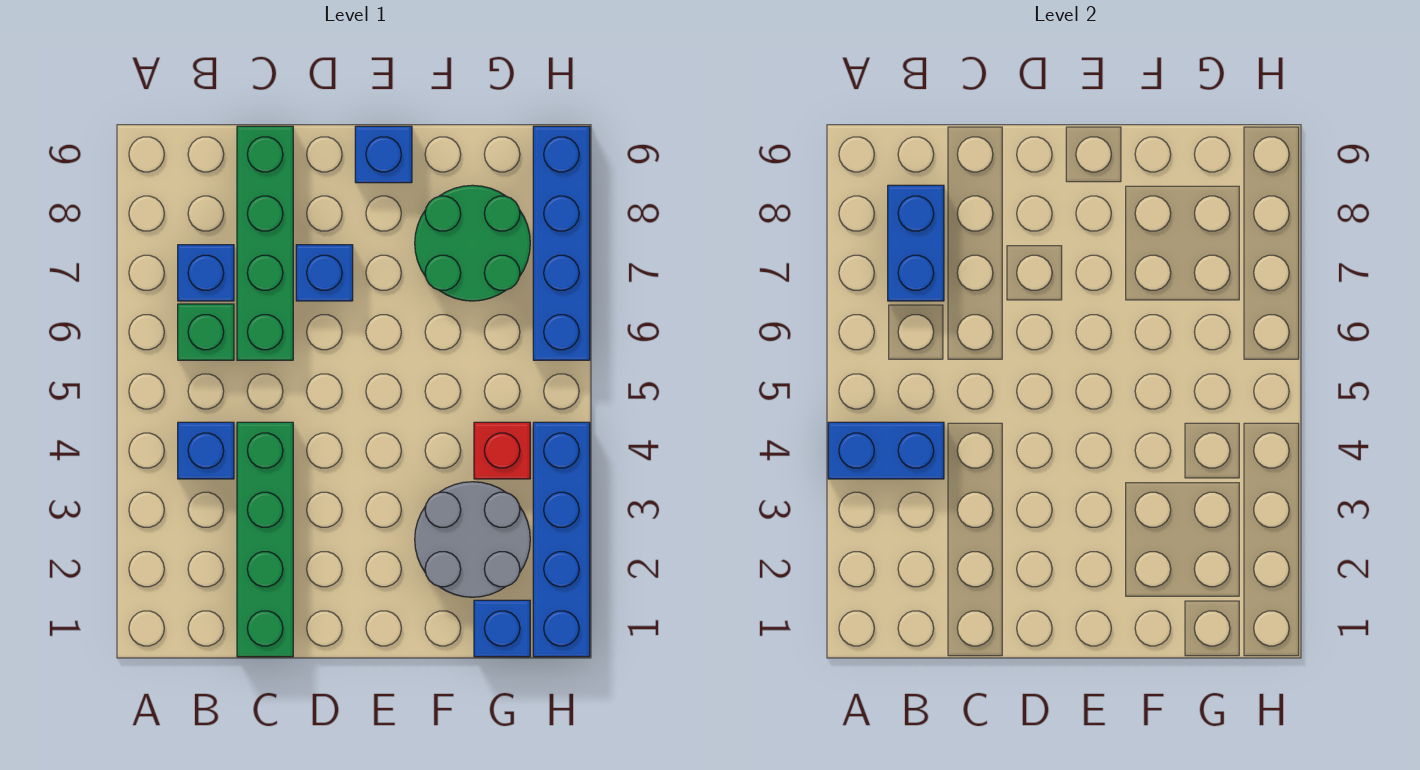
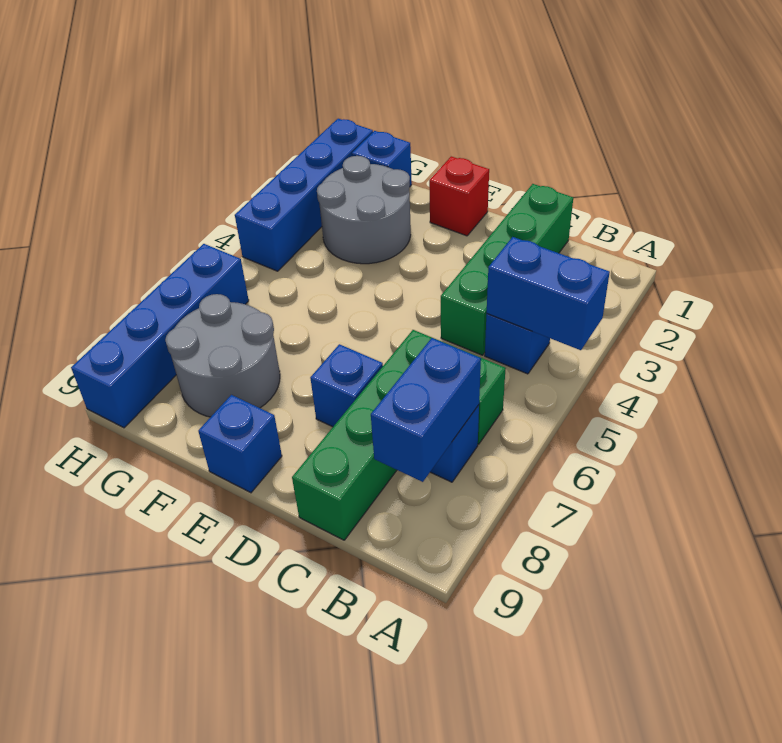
green round brick F7:G8 level 1 -> grey round brick F7:G8 level 1
red brick G4 level 1 -> red brick E1 level 1

